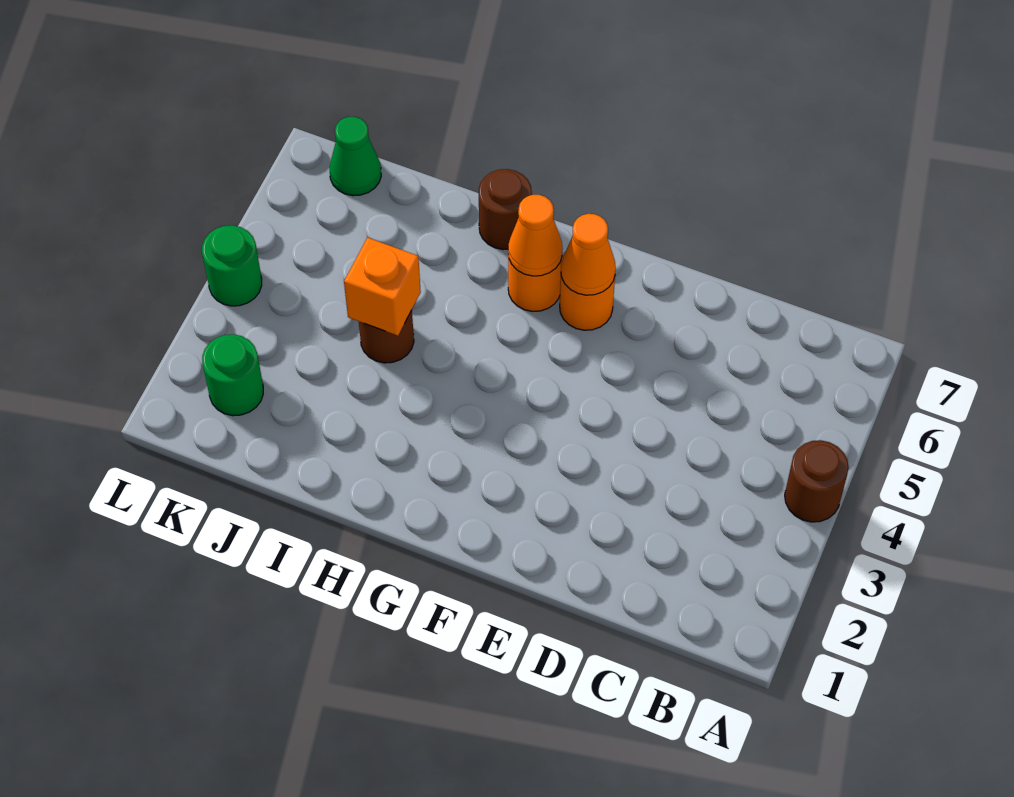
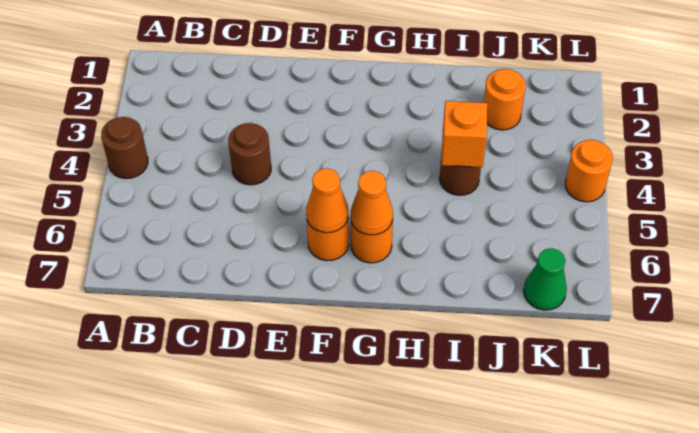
brown round brick H7 level 1 -> brown round brick D4 level 1
none -> orange round brick J2 level 1
green round brick K2 level 1 -> none
green round brick L4 level 1 -> orange round brick L4 level 1

